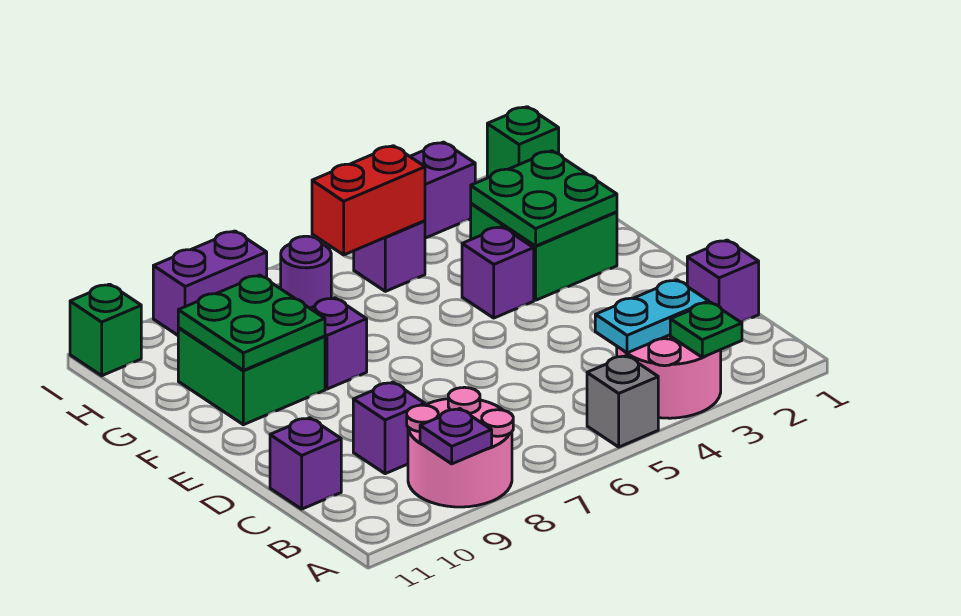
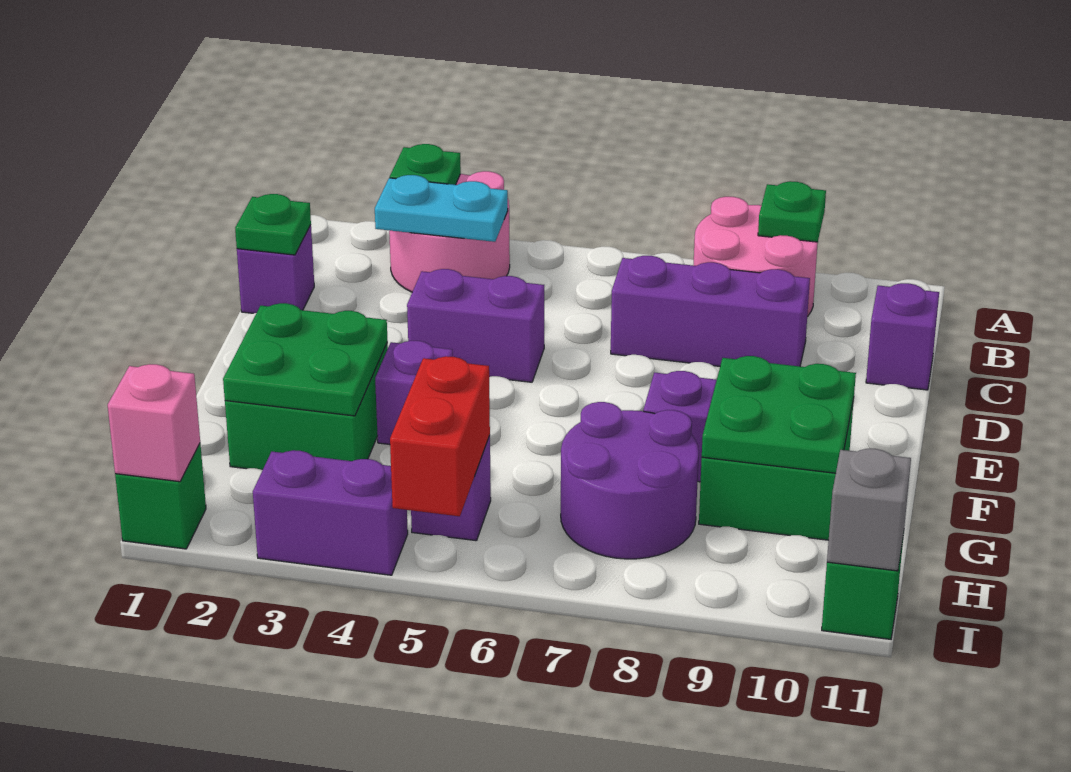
grey brick A5 level 1 -> grey brick I11 level 2
purple plate A9 level 2 -> green plate A9 level 2
none -> green plate C1 level 2
purple brick C9 level 1 -> purple brick C7:C9 level 1
red brick H5:H6 level 2 -> red brick H5:I5 level 2
purple round brick H7 level 1 -> purple round brick G7:H8 level 1
none -> pink brick I1 level 2
purple brick I8:I9 level 1 -> purple brick D4:D5 level 1

